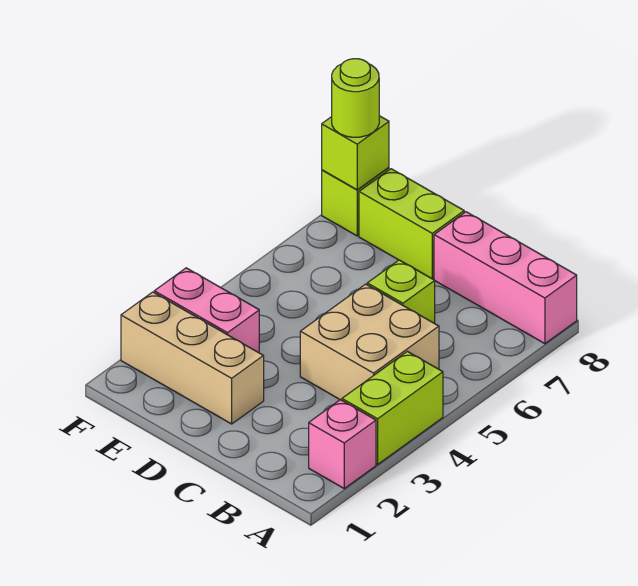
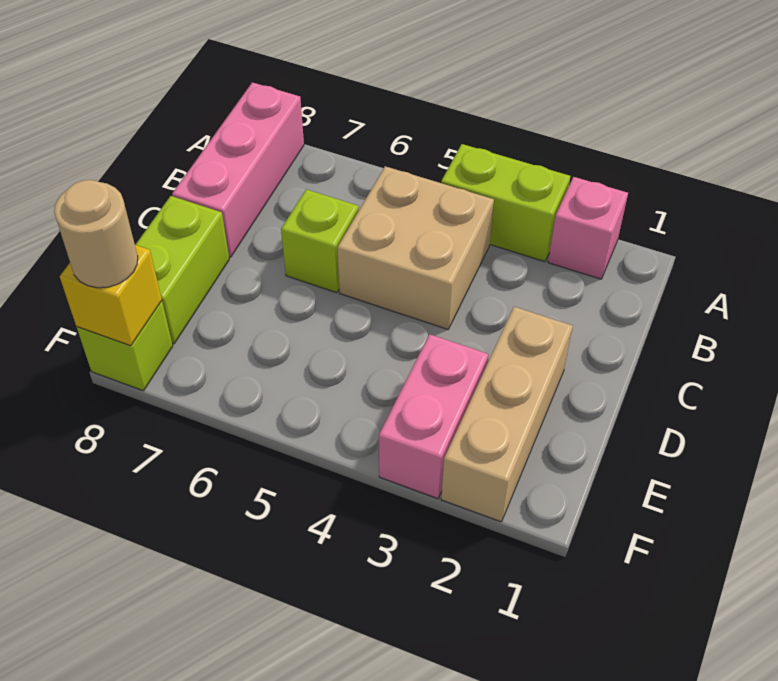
lime brick F8 level 2 -> yellow brick F8 level 2
lime round brick F8 level 3 -> tan round brick F8 level 3

